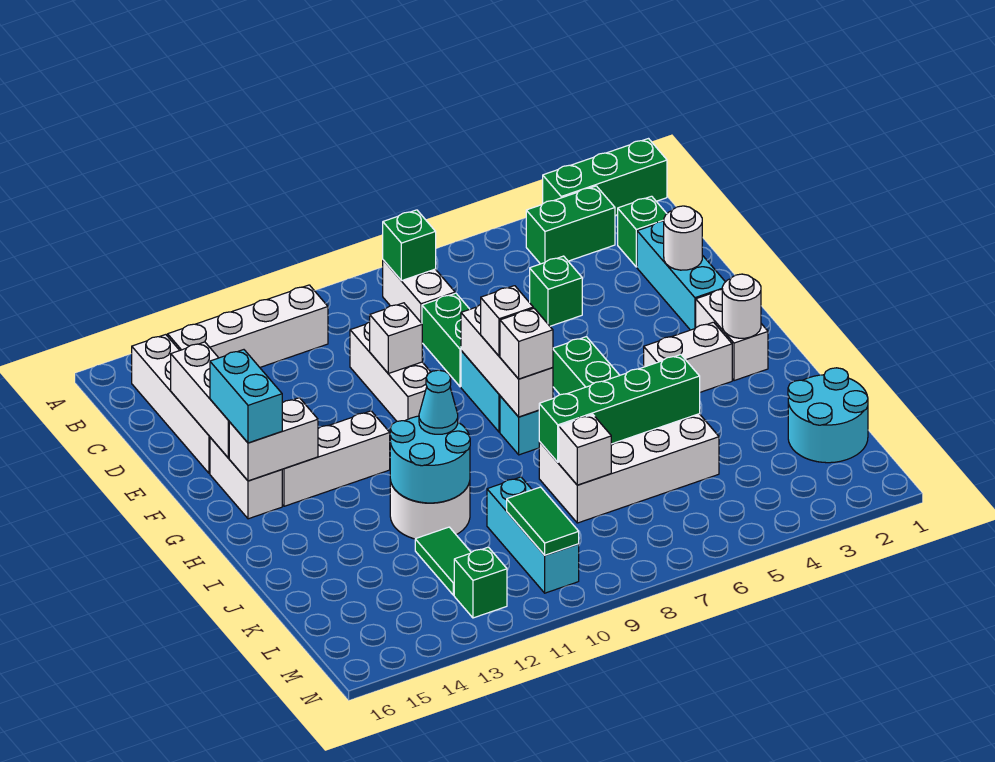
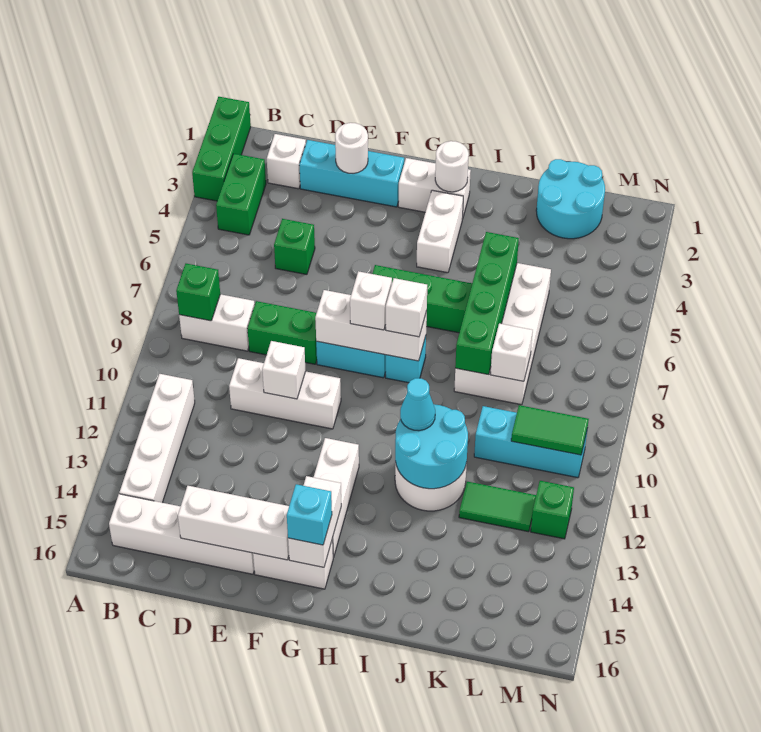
green brick C2 level 1 -> white brick C2 level 1
cyan brick F15:G15 level 3 -> cyan brick G15 level 3

